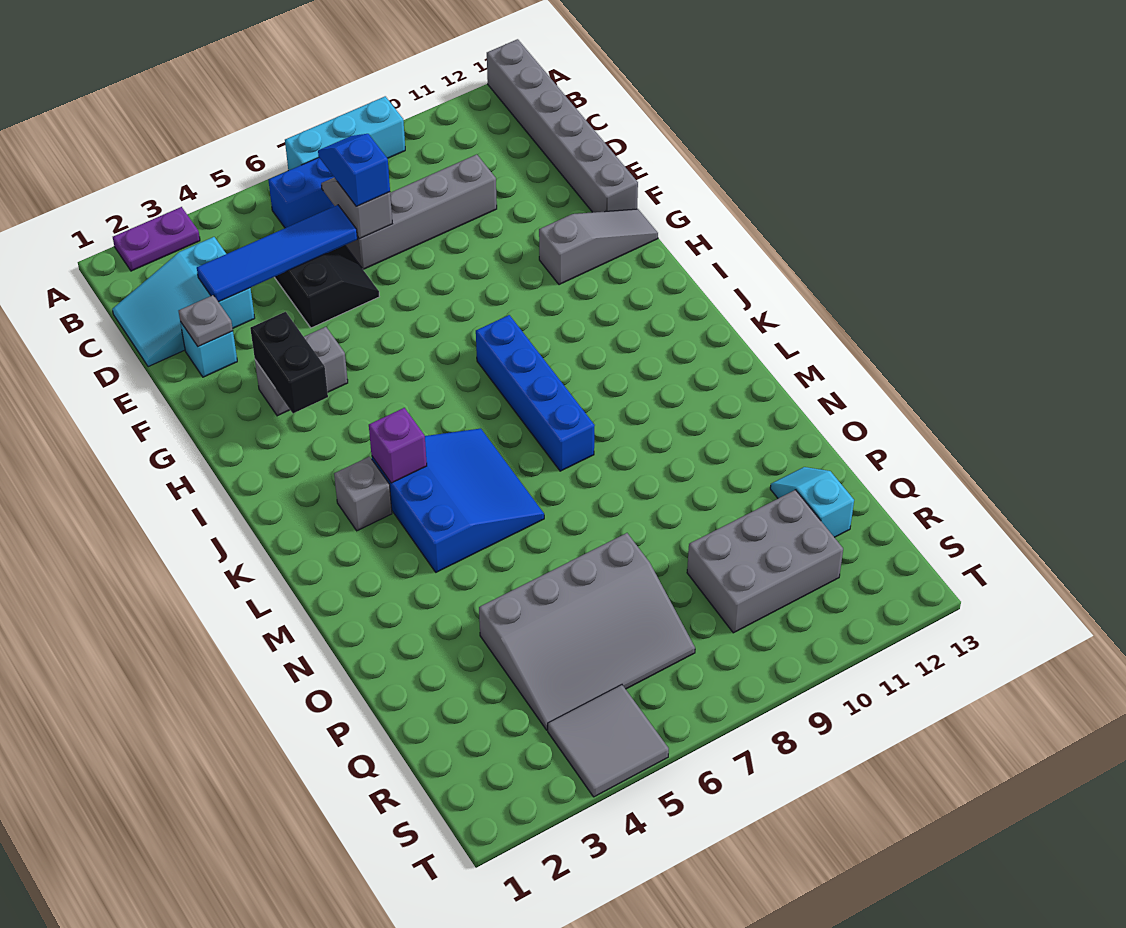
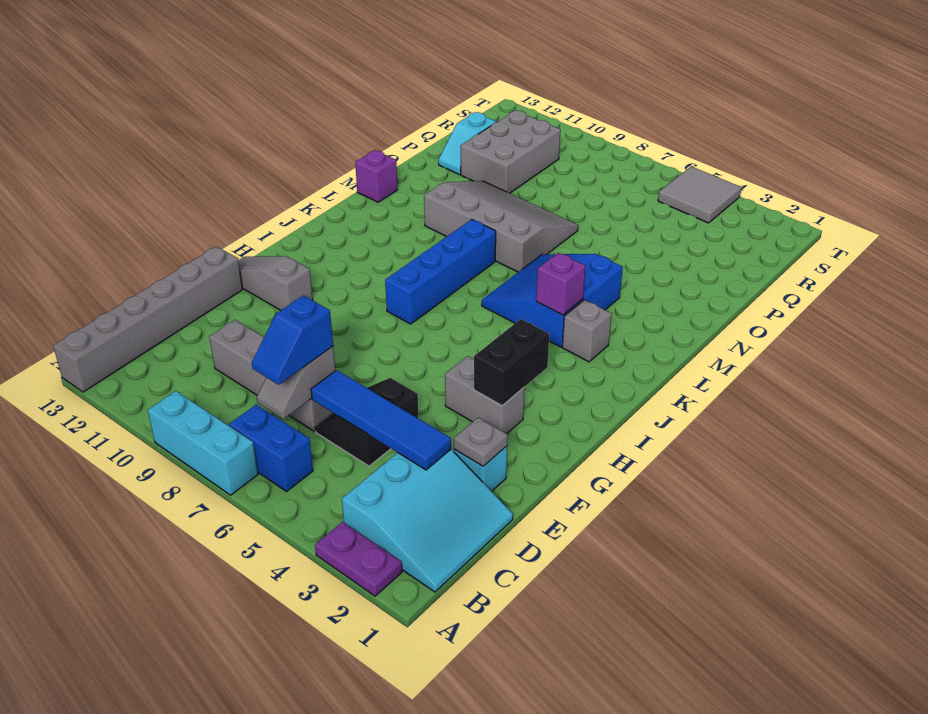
cyan slope C1:D3 level 1 top 3 -> cyan slope B1:D3 level 1 top 3
none -> purple brick M13 level 1
grey slope P4:R7 level 1 top P -> grey slope M7:O10 level 1 top M
grey brick Q9:R11 level 1 -> grey brick P10:R11 level 1

